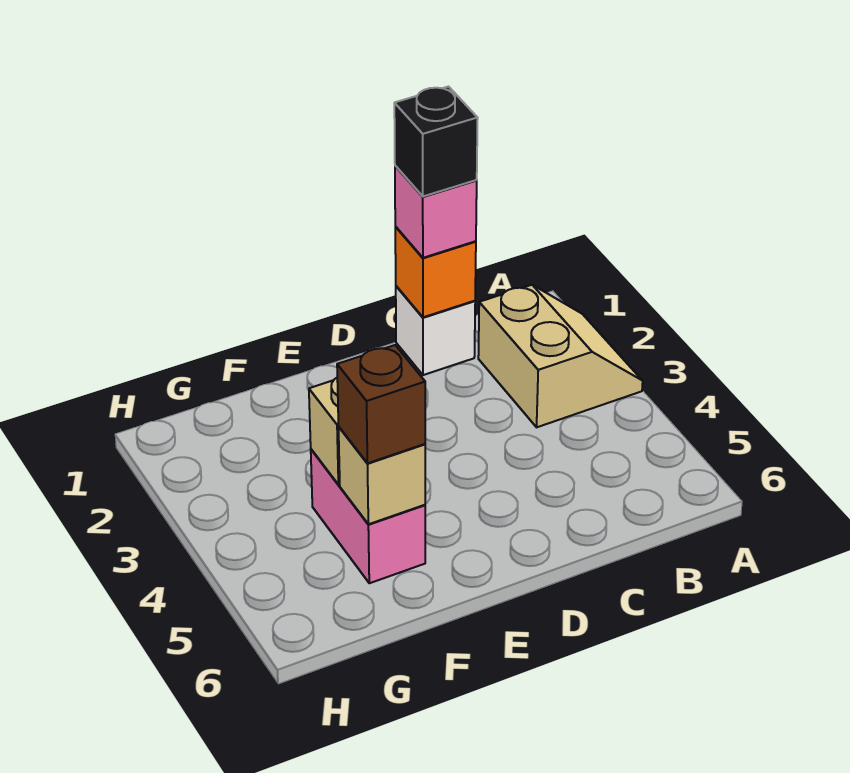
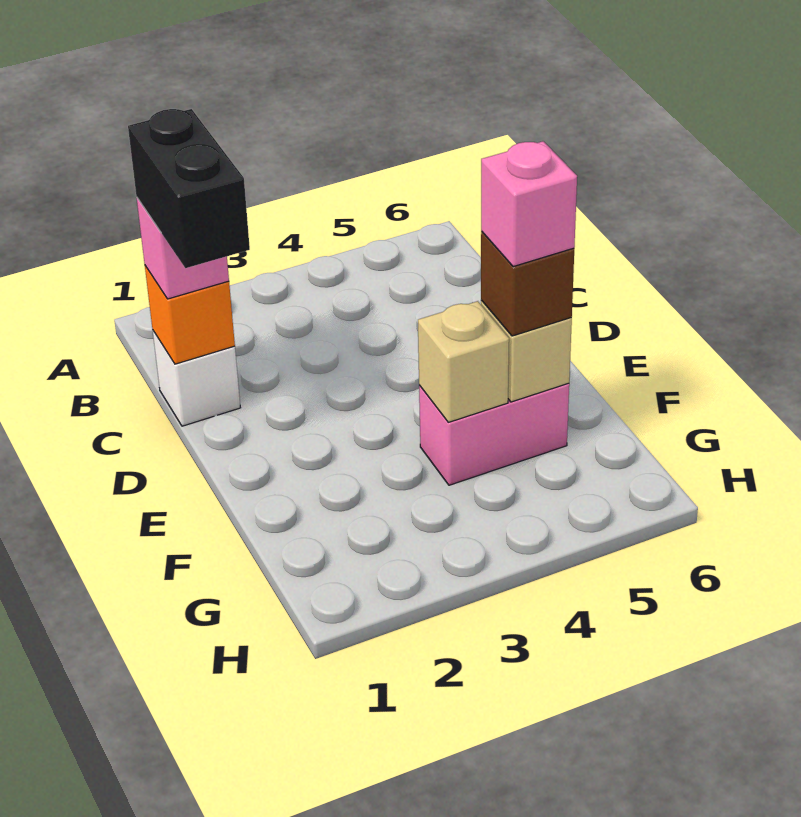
tan slope A2:B3 level 1 top B -> none
black brick C1 level 4 -> black brick C1:D1 level 4
none -> pink brick F5 level 4

